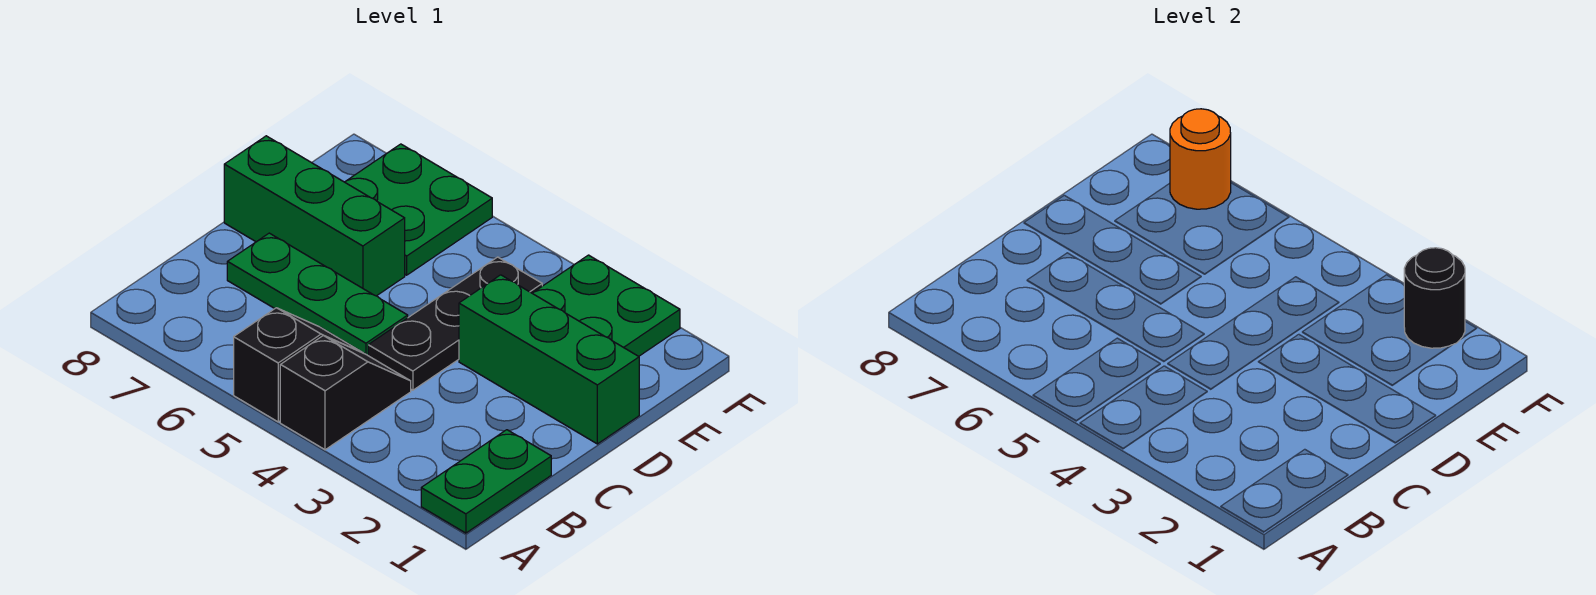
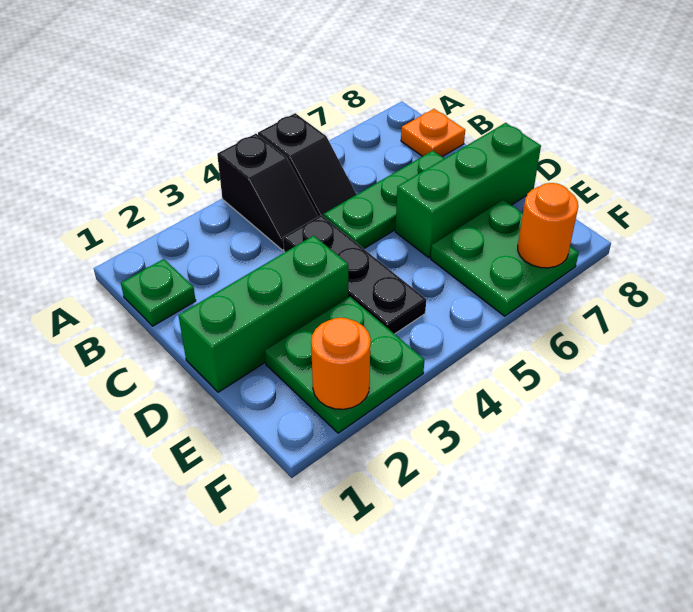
green plate A1:B1 level 1 -> green plate B1 level 1
none -> orange plate B8 level 1
black round brick F2 level 2 -> orange round brick F2 level 2

